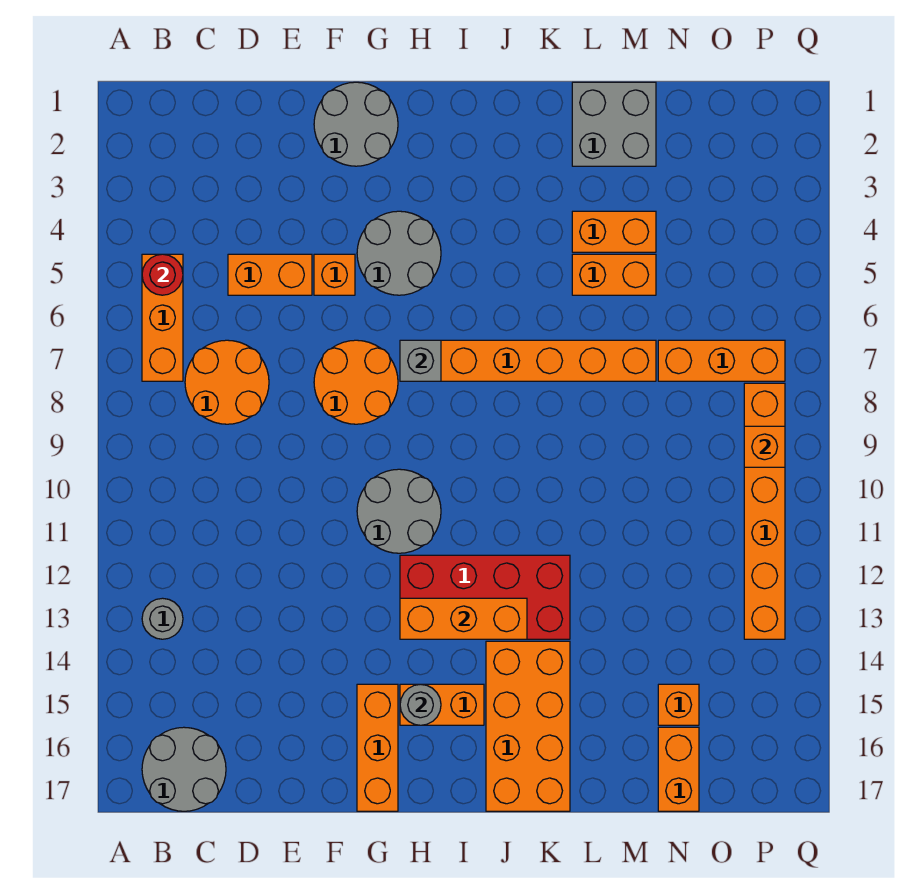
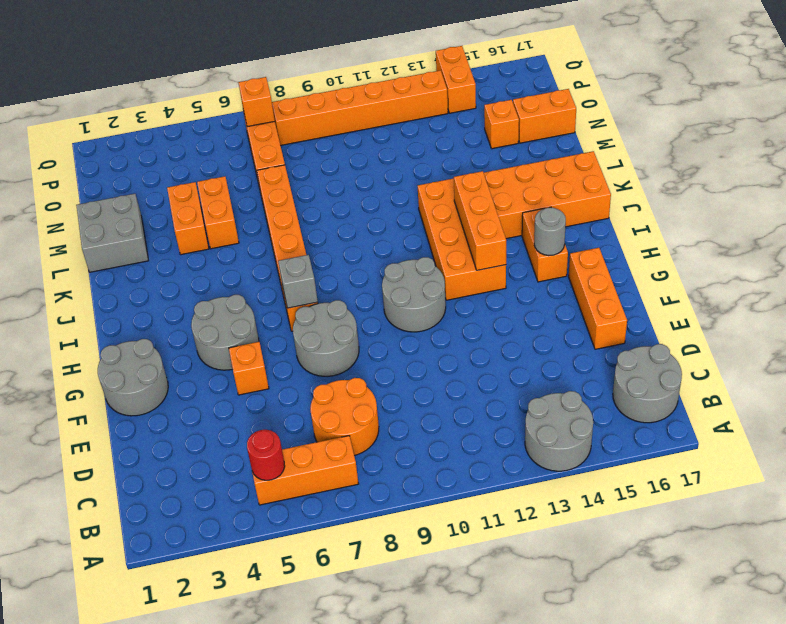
grey round brick B13 level 1 -> grey round brick A13:B14 level 1
orange brick D5:E5 level 1 -> orange brick P14:Q14 level 1
orange round brick F7:G8 level 1 -> grey round brick F7:G8 level 1
orange brick G15:G17 level 1 -> orange brick E16:G16 level 1
red brick H12:K13 level 1 -> orange brick H12:K13 level 1
orange brick P9 level 2 -> orange brick P7 level 2

